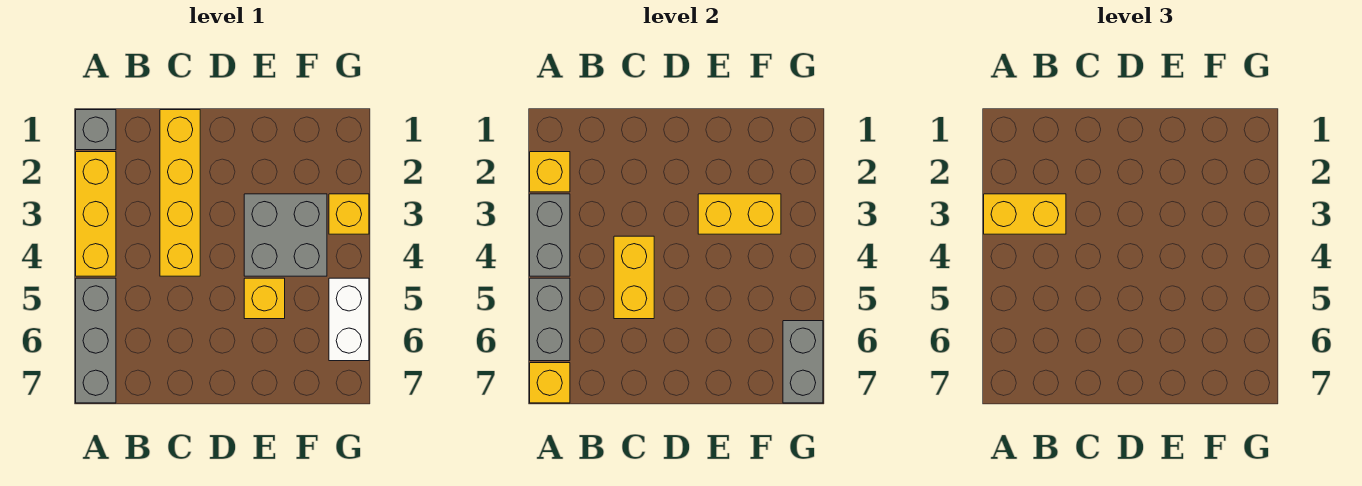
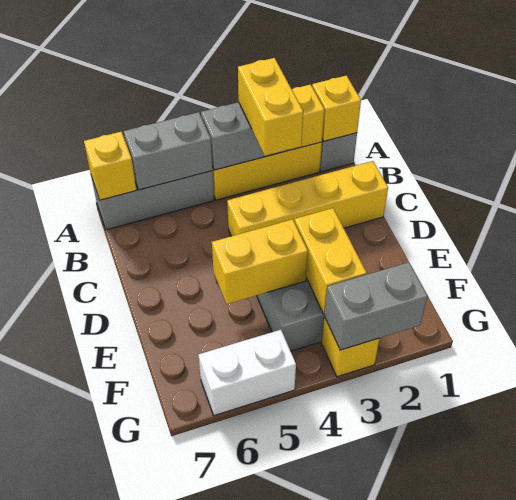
yellow brick C4:C5 level 2 -> yellow brick E4:E5 level 2
yellow brick E5 level 1 -> yellow brick A1 level 2
grey brick G6:G7 level 2 -> grey brick G2:G3 level 2

